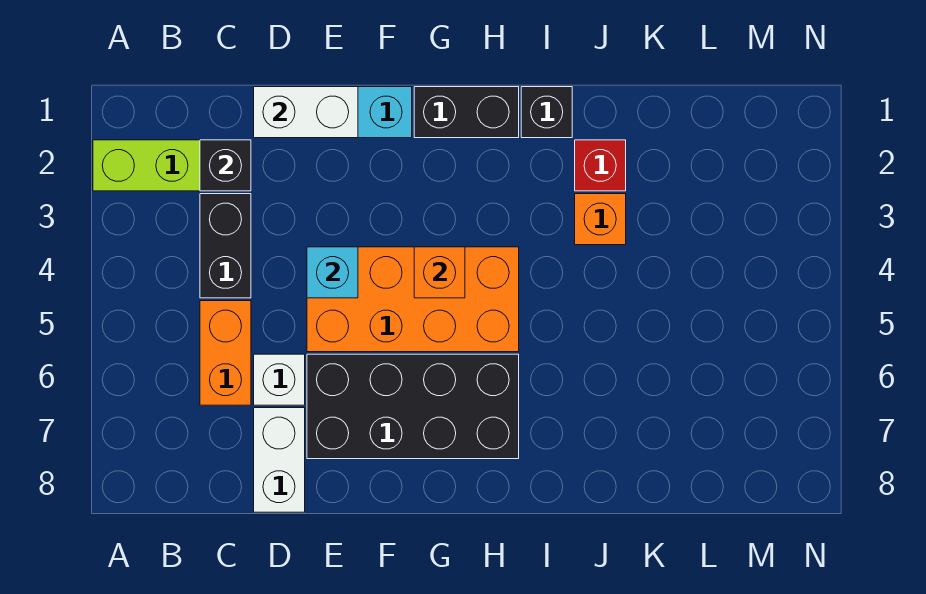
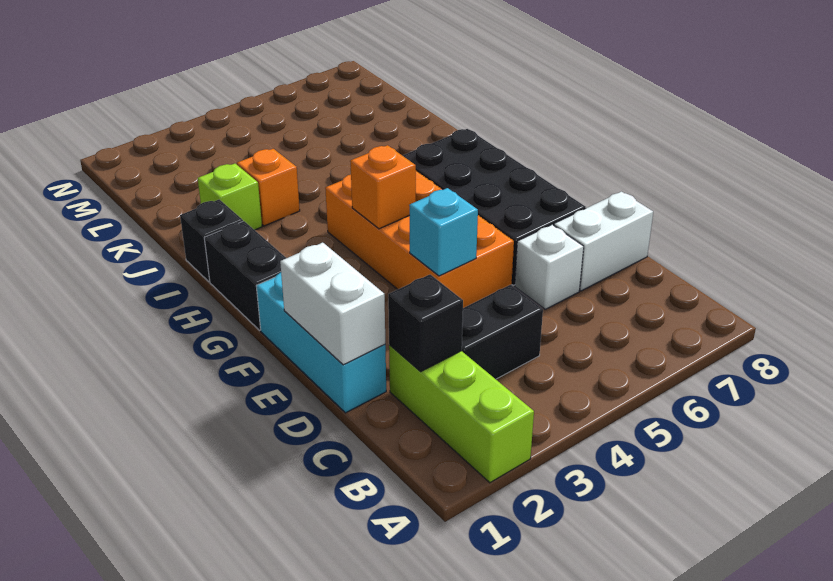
orange brick C5:C6 level 1 -> none
red brick J2 level 1 -> lime brick J2 level 1

